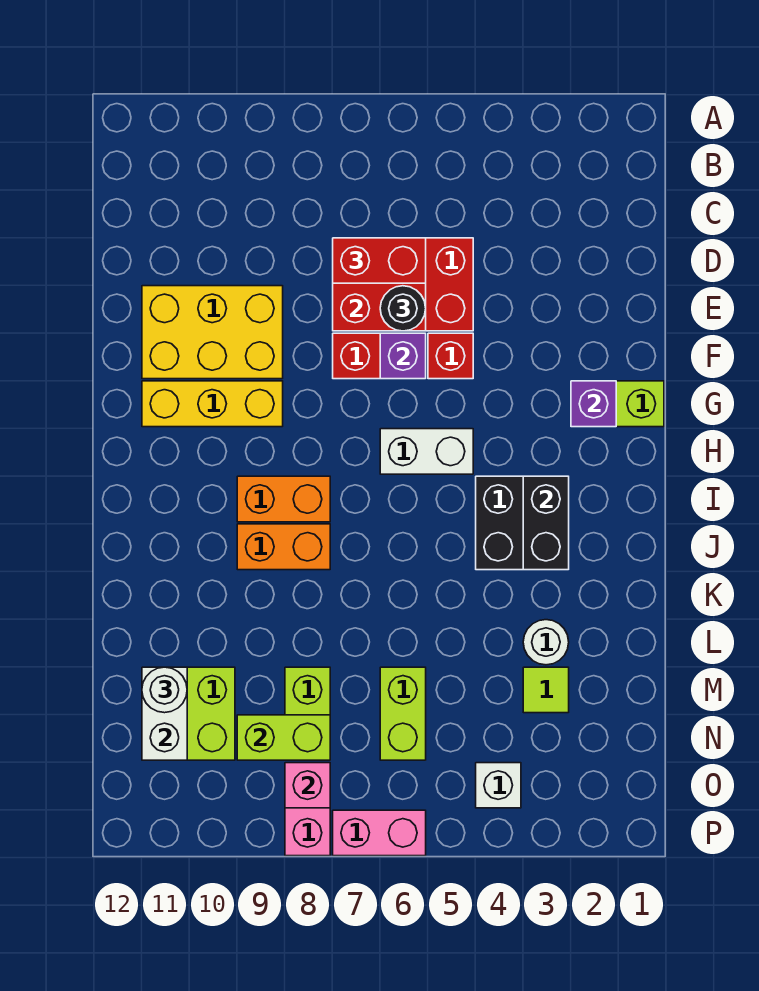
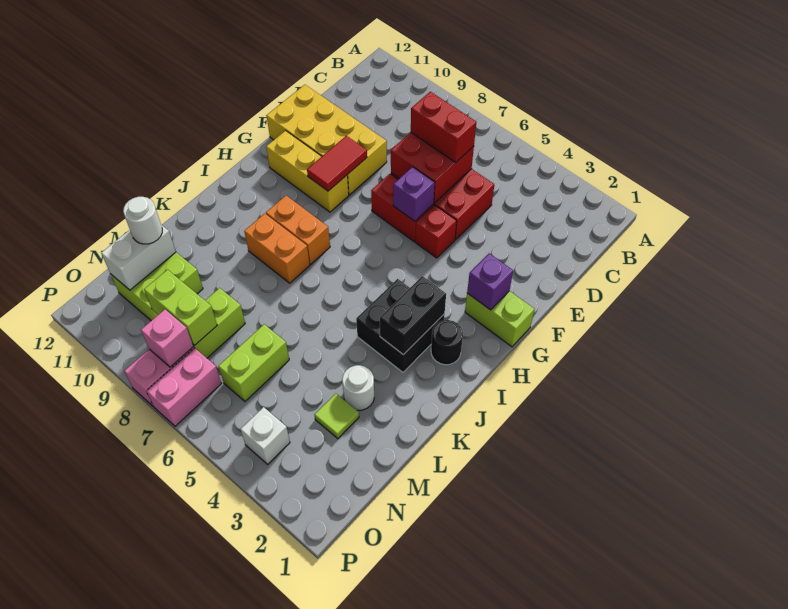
black round brick E6 level 3 -> black round brick I2 level 1
yellow brick E9:F11 level 1 -> yellow brick E9:F12 level 1
none -> red tile F9:G9 level 2
white brick H5:H6 level 1 -> none
pink brick P6:P7 level 1 -> pink brick O7:P7 level 1

